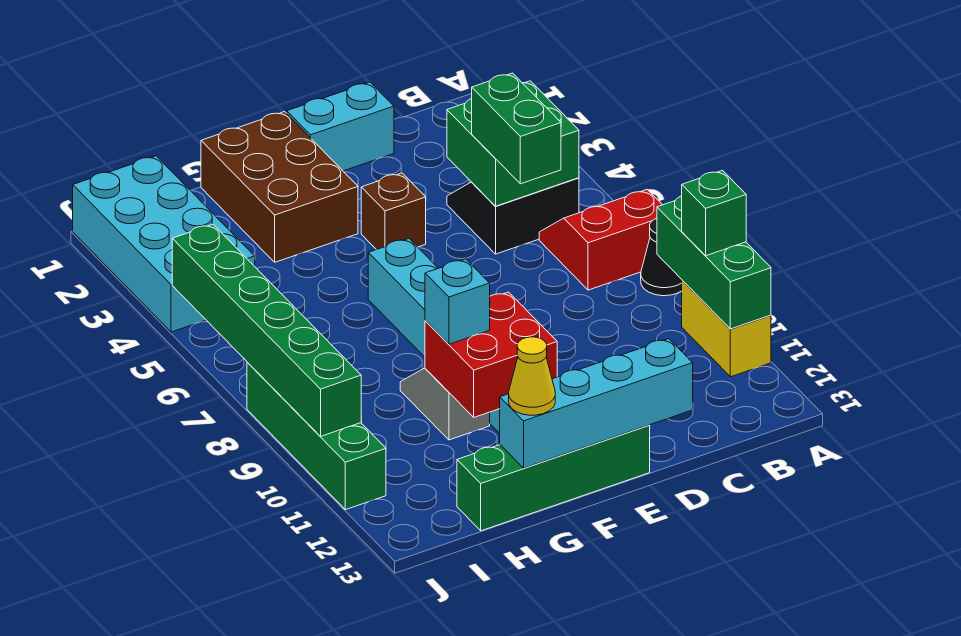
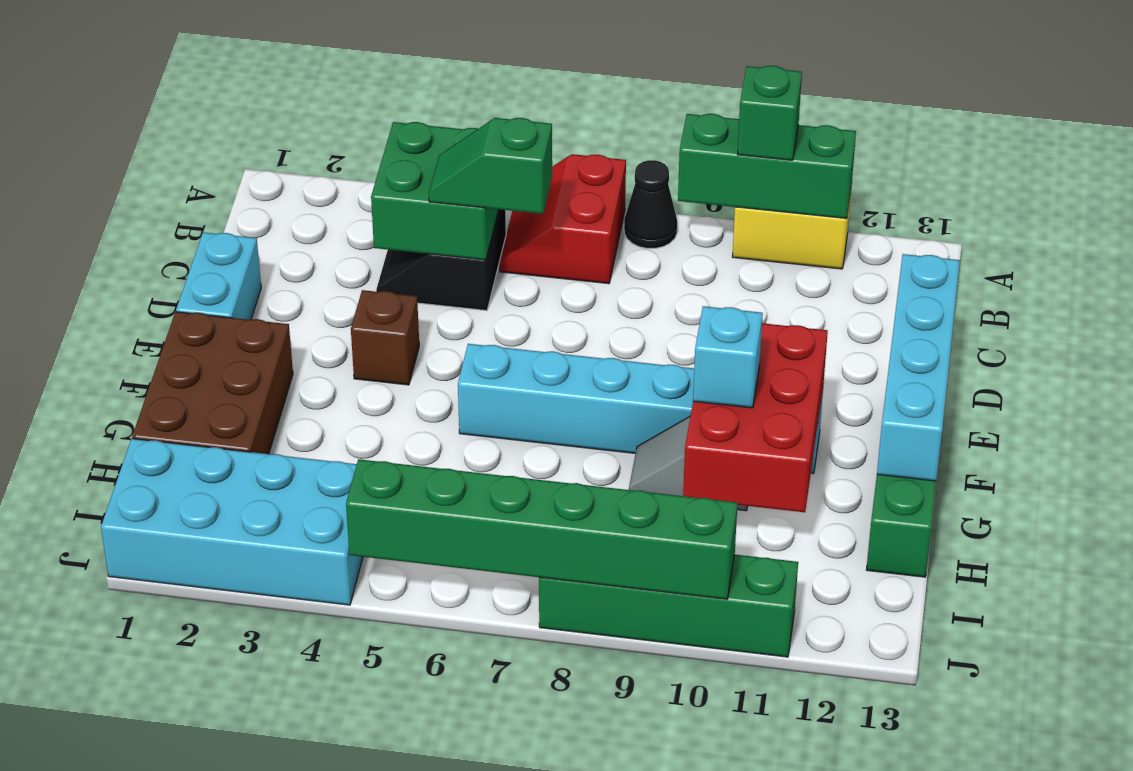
green brick C5:C6 level 3 -> green slope C5:C6 level 3 top 6
brown brick F1:G3 level 1 -> brown brick F1:H2 level 1
red brick F10:G11 level 2 -> red brick F10:H11 level 2
yellow cone G13 level 3 -> none

